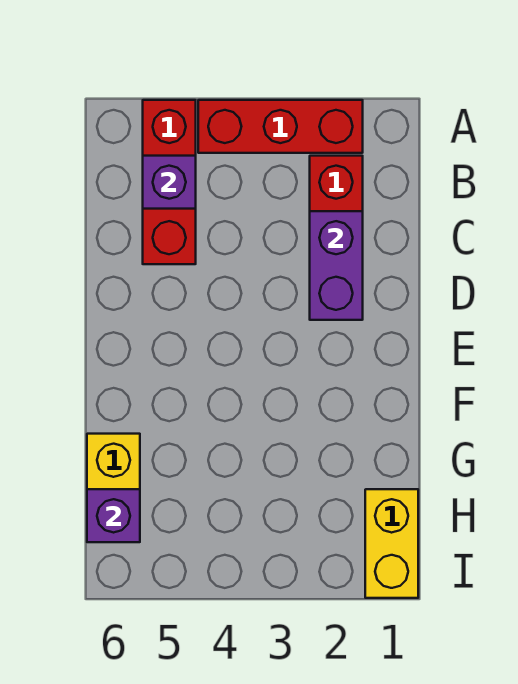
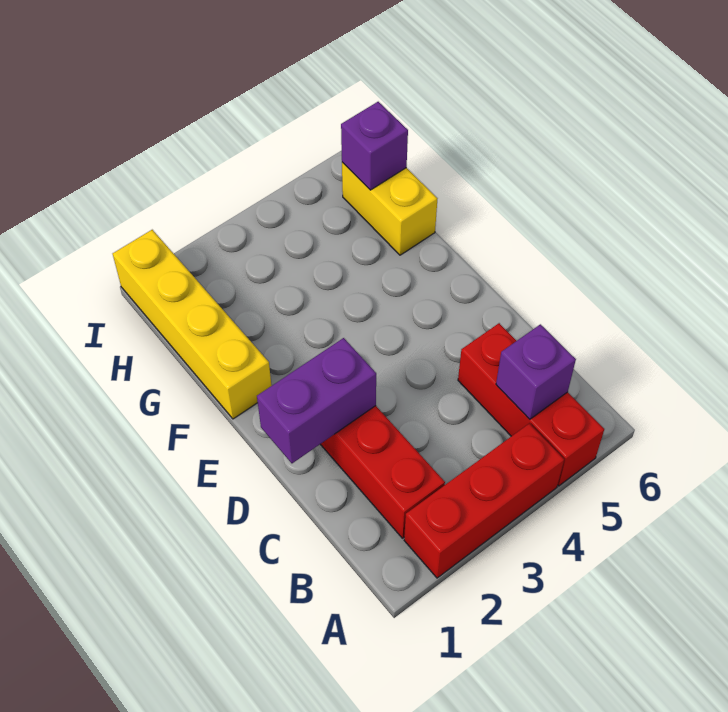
purple brick C2:D2 level 2 -> purple brick D1:D2 level 2
yellow brick H1:I1 level 1 -> yellow brick F1:I1 level 1

